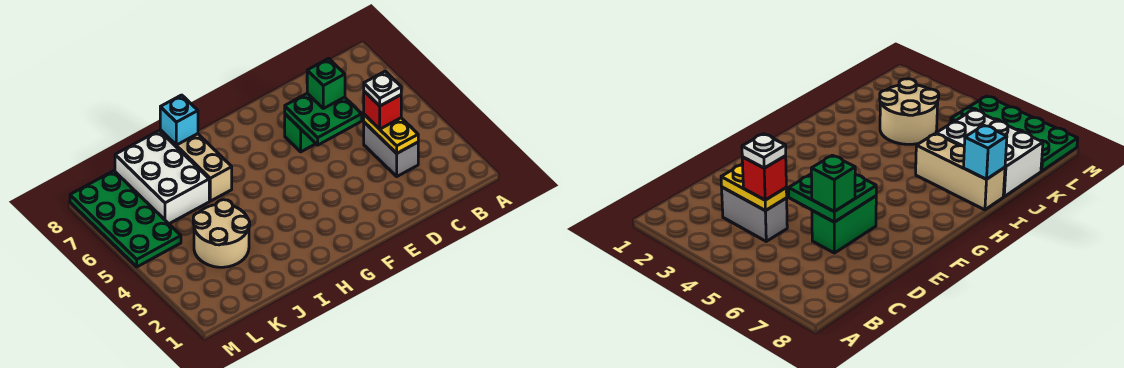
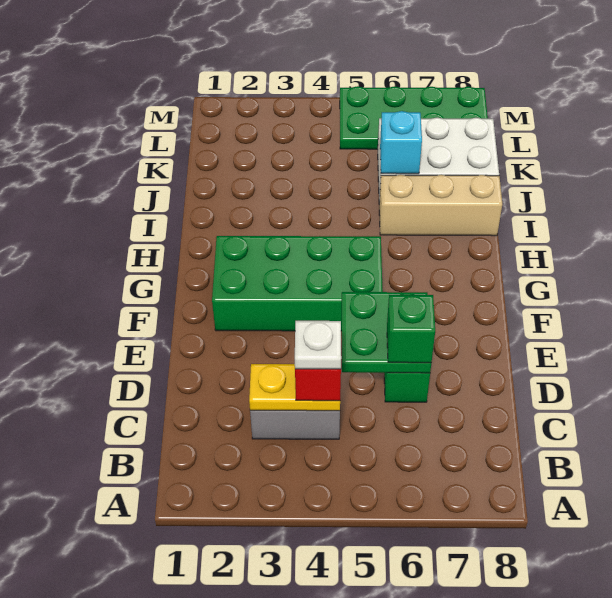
none -> green brick F2:G5 level 1
cyan brick I8 level 2 -> cyan brick J6 level 2
tan round brick J3:K4 level 1 -> none

